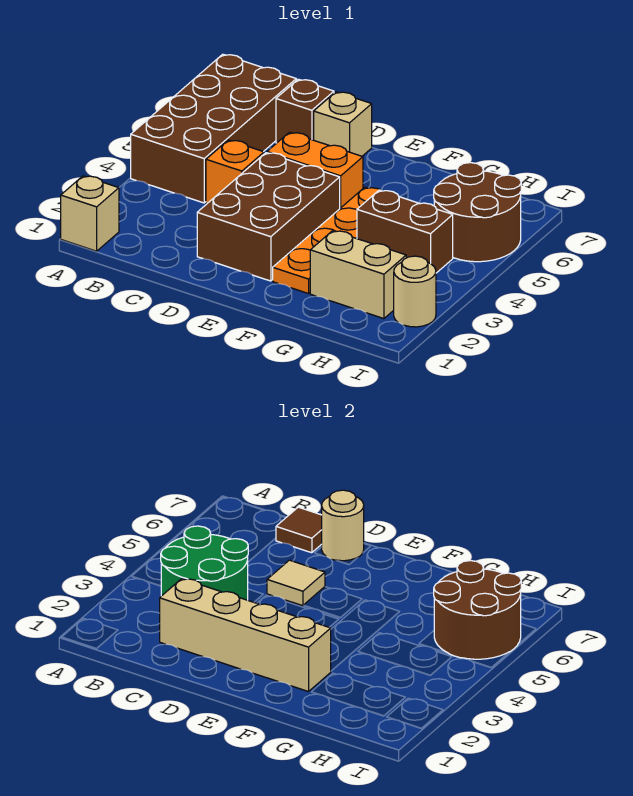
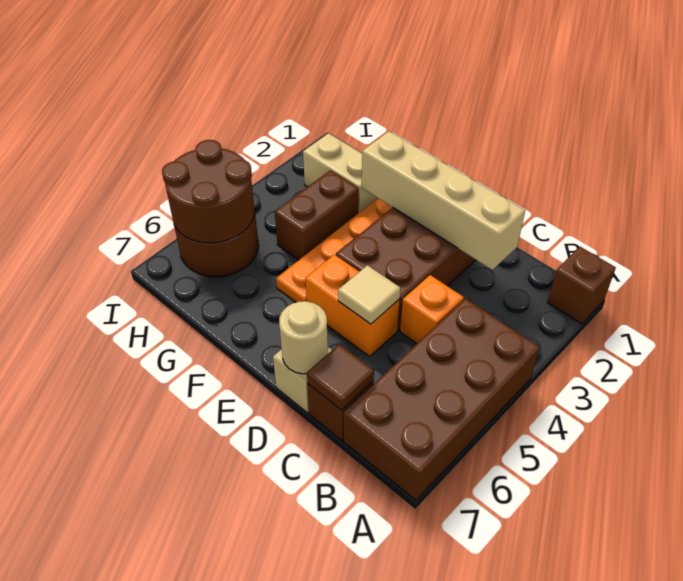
tan brick A1 level 1 -> brown brick A1 level 1
green round brick B3:C4 level 2 -> none
brown brick G4:H4 level 1 -> brown brick G3:G4 level 1
tan round brick I2 level 1 -> none

